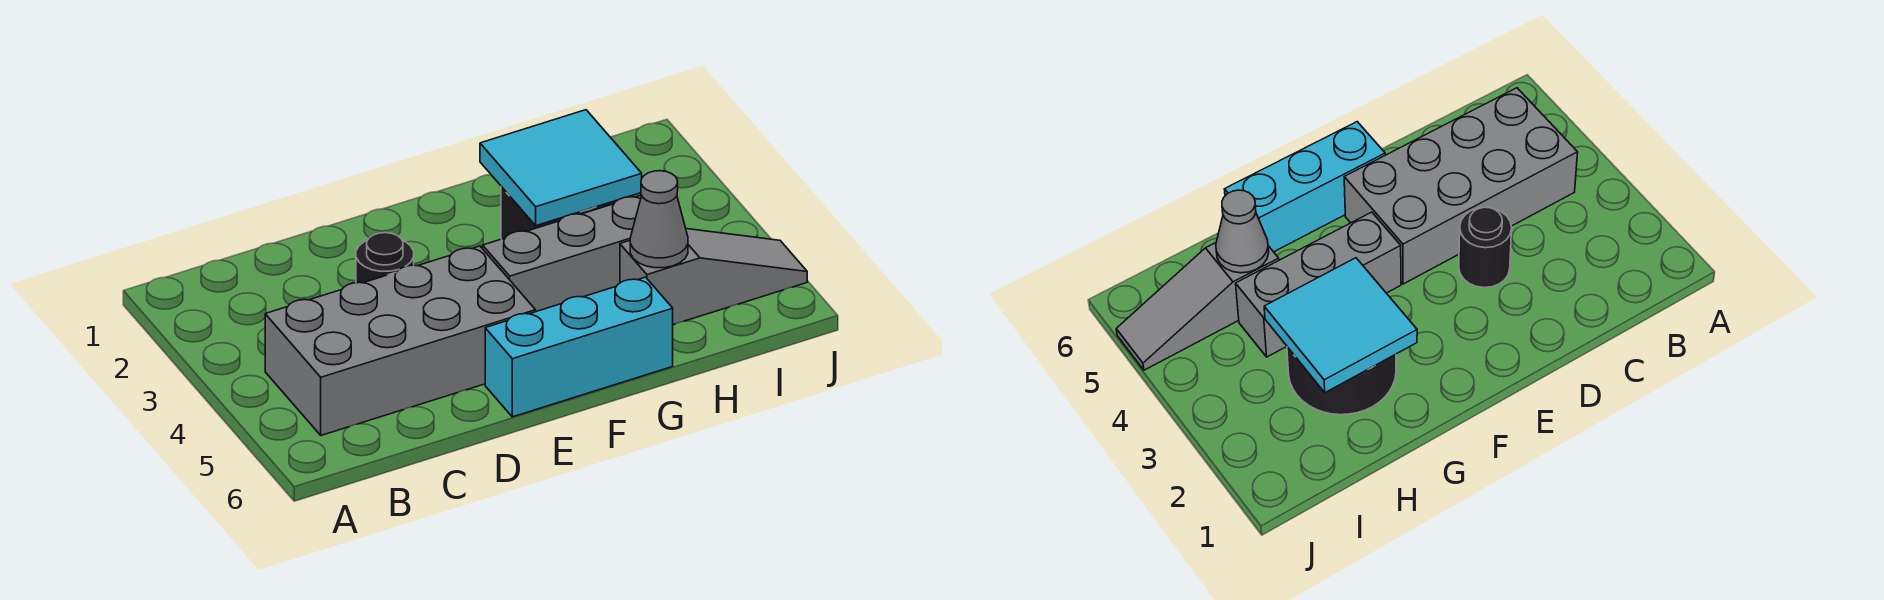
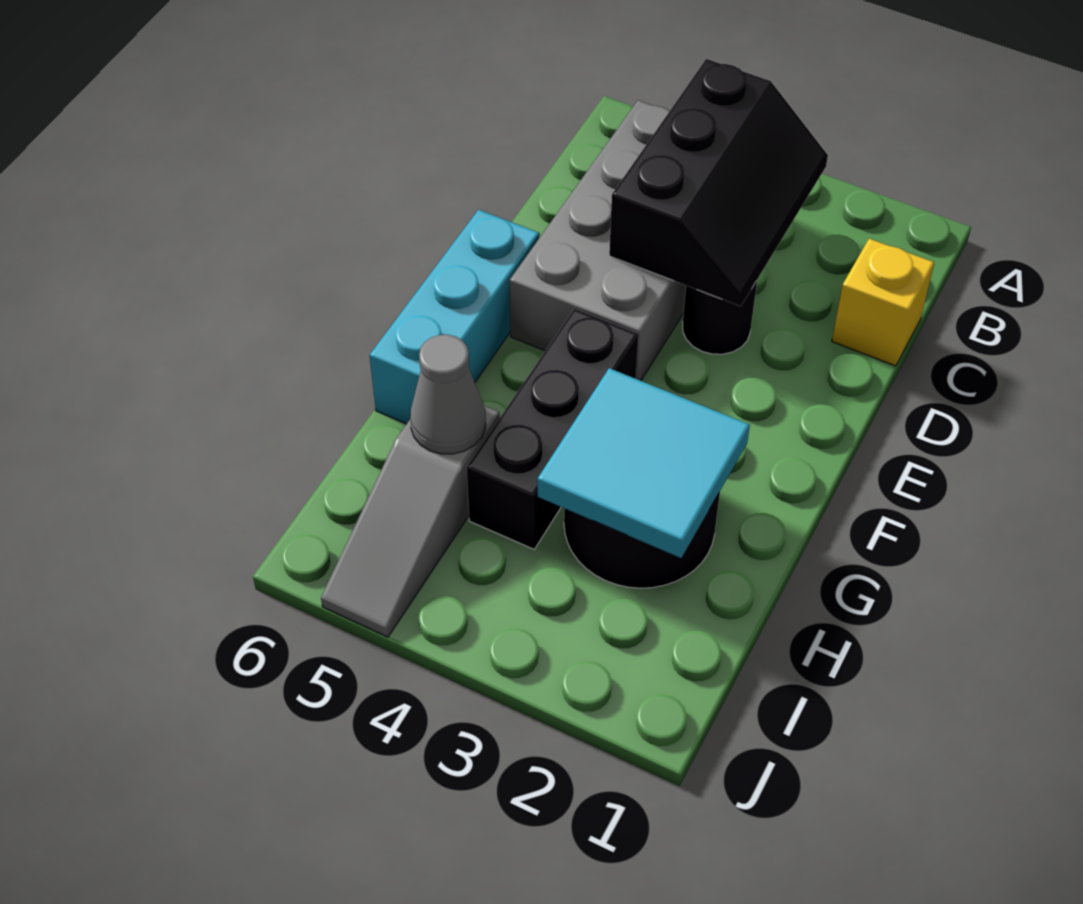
none -> black slope B3:D4 level 2 top 4
none -> yellow brick C1 level 1
grey brick F4:H4 level 1 -> black brick F4:H4 level 1

